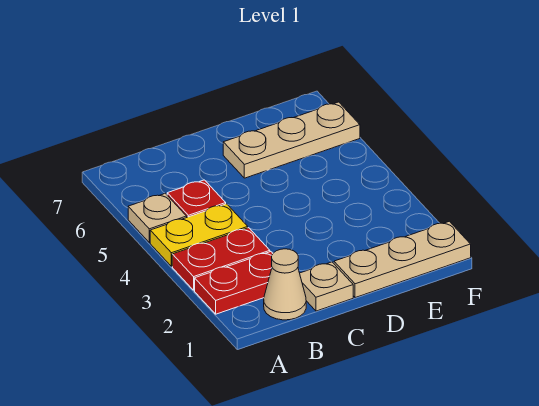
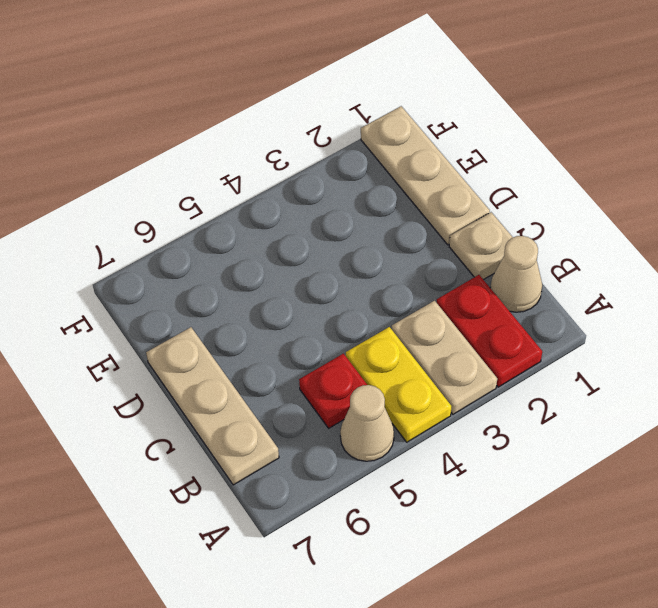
red plate A3:B3 level 1 -> tan plate A3:B3 level 1
tan plate A5 level 1 -> tan cone A5 level 1
tan plate D6:F6 level 1 -> tan plate B7:D7 level 1

